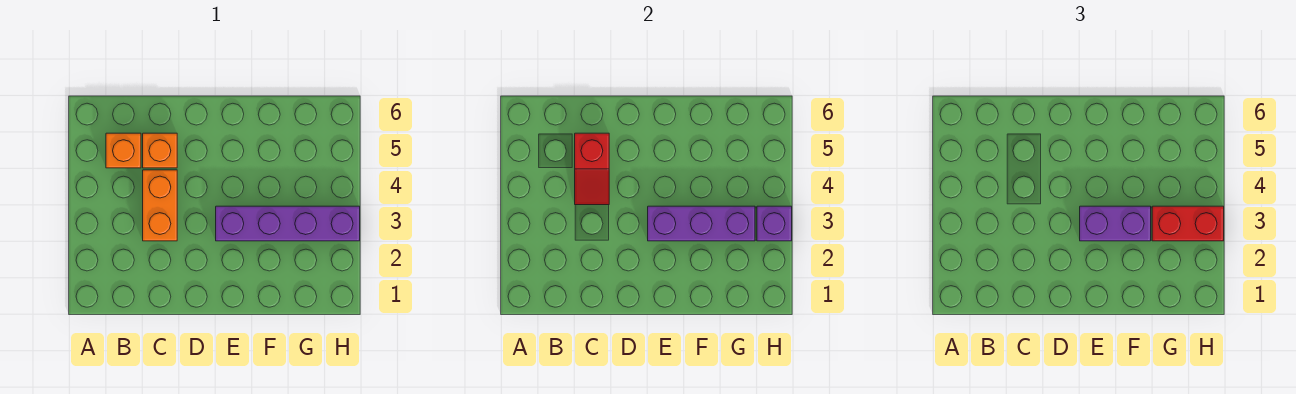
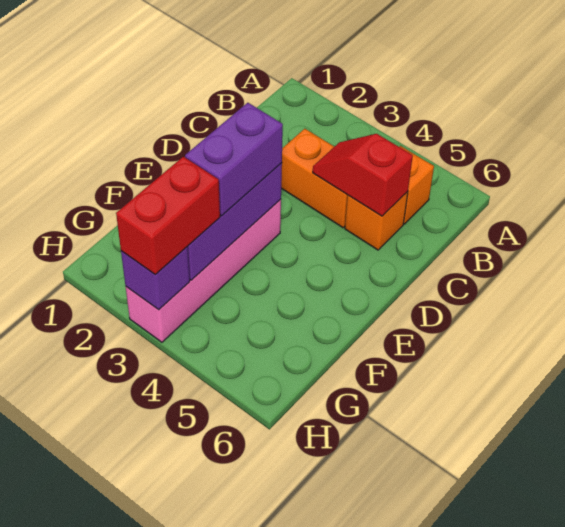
purple brick E3:H3 level 1 -> pink brick E3:H3 level 1

